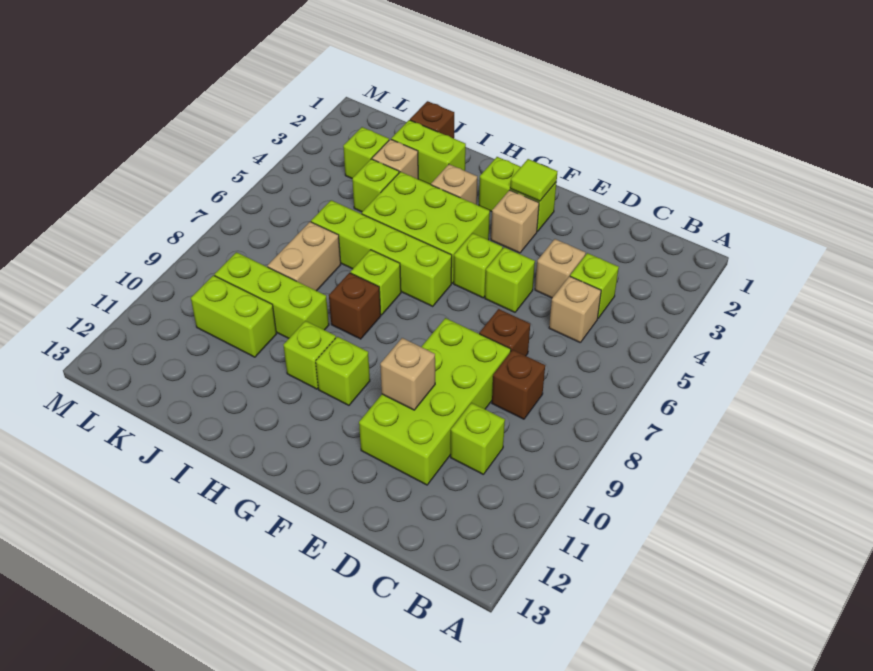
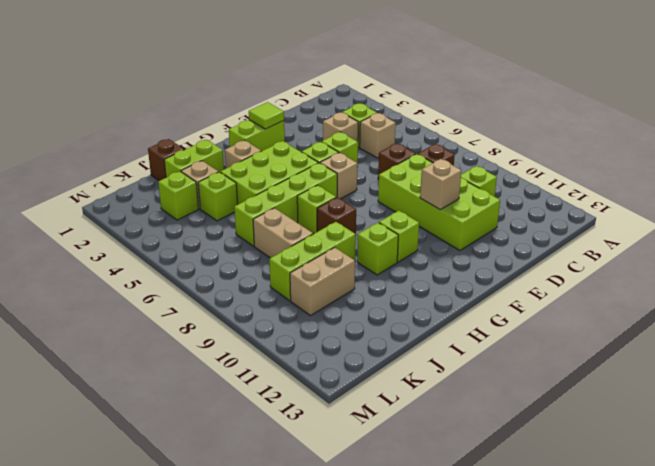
tan brick F3 level 1 -> tan brick F6 level 1
lime brick J10:K10 level 1 -> tan brick J10:K10 level 1

